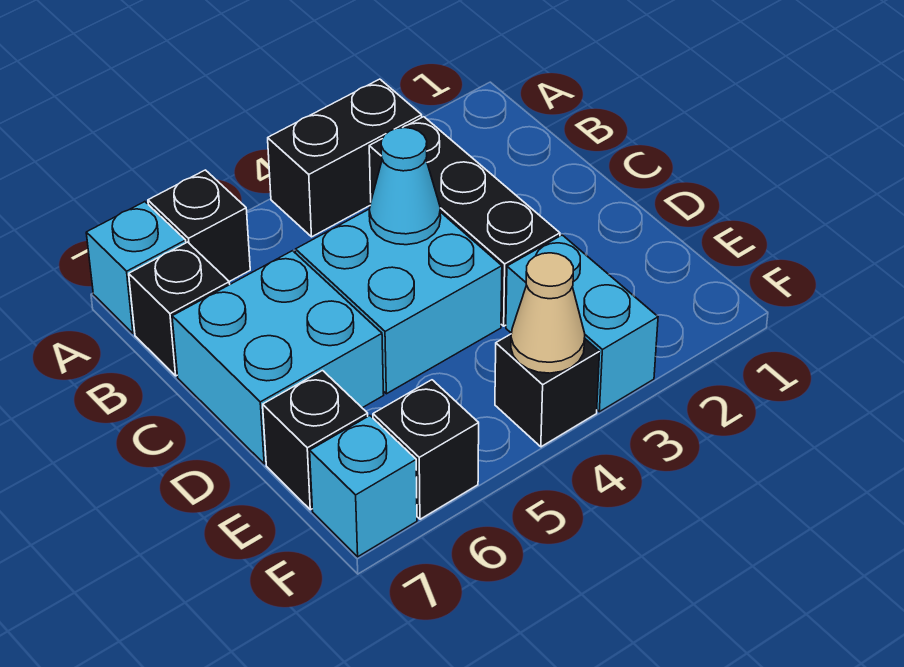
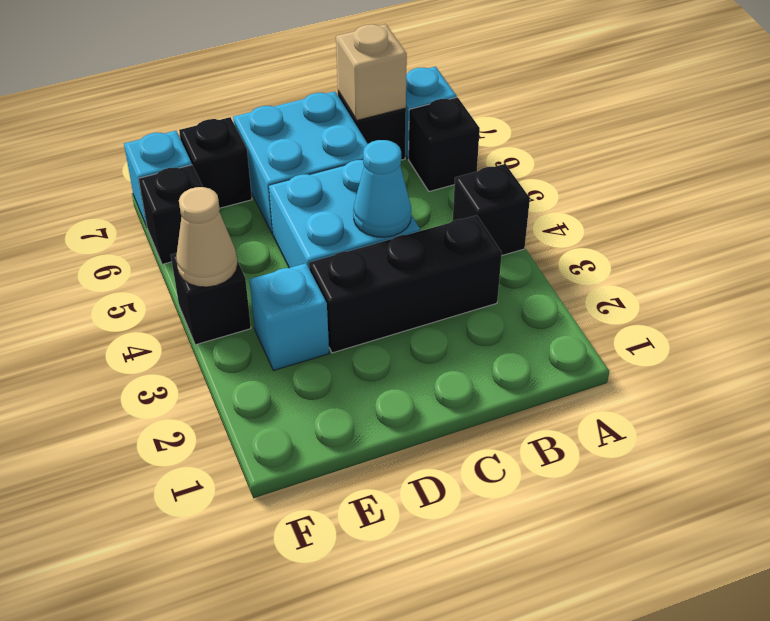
black brick A3:A4 level 1 -> black brick A4 level 1
none -> tan brick B7 level 2
cyan brick E3:F3 level 1 -> cyan brick E3 level 1

